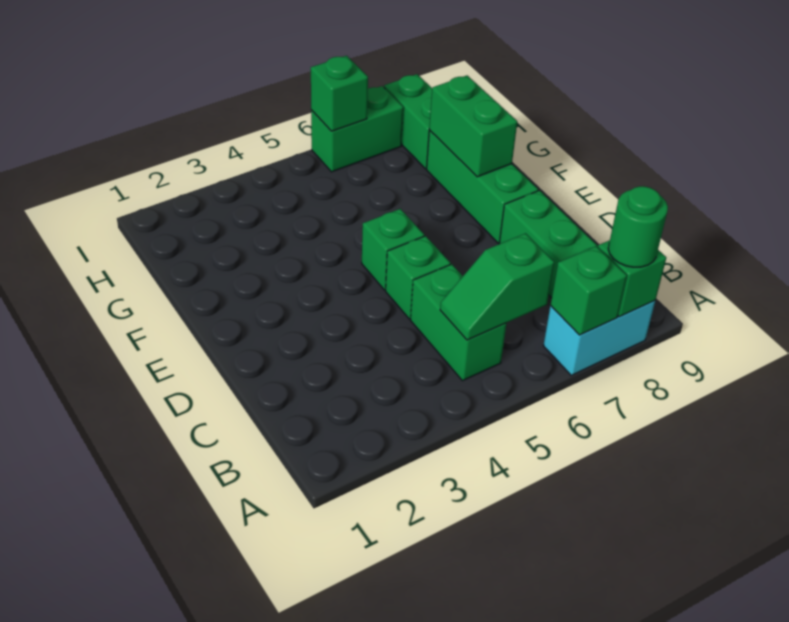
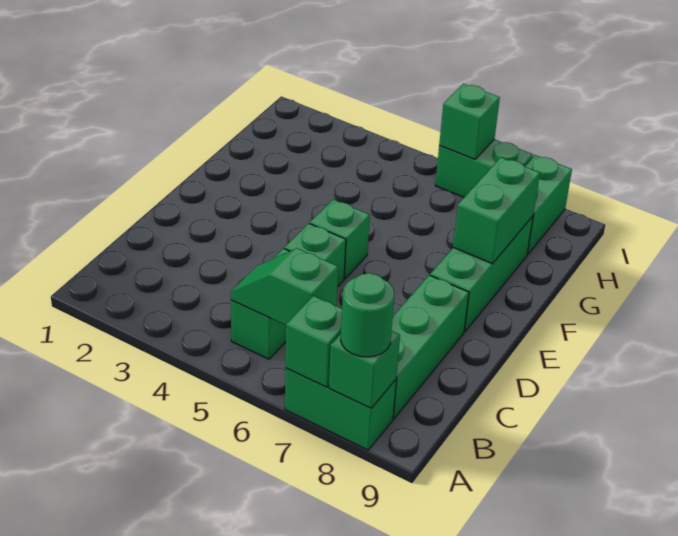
cyan brick A7:A8 level 1 -> green brick A7:A8 level 1

